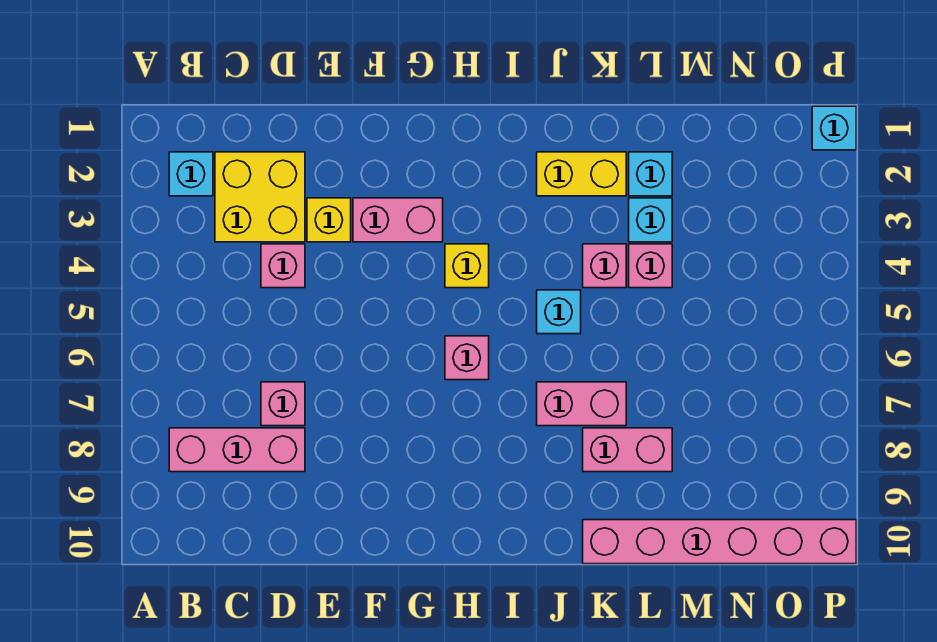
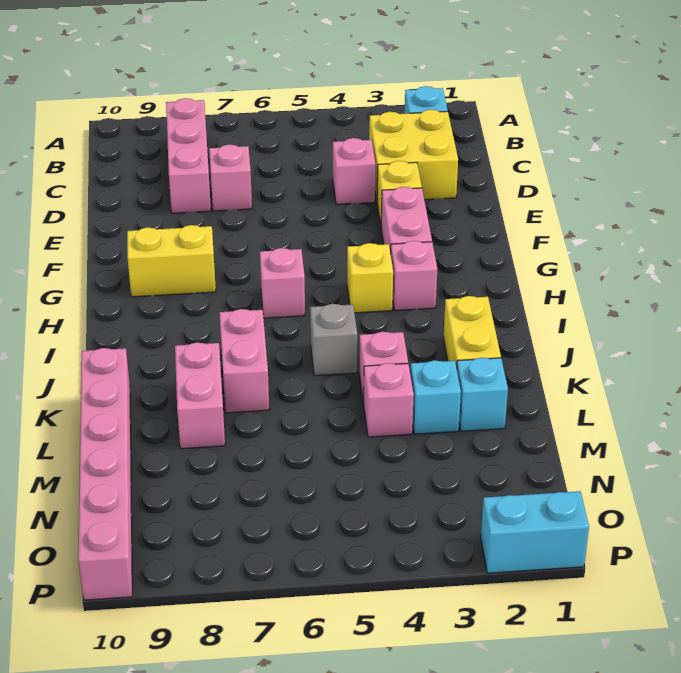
none -> yellow brick G8:G9 level 1
none -> pink brick H3 level 1
cyan brick J5 level 1 -> grey brick J5 level 1
cyan brick P1 level 1 -> cyan brick P1:P2 level 1

